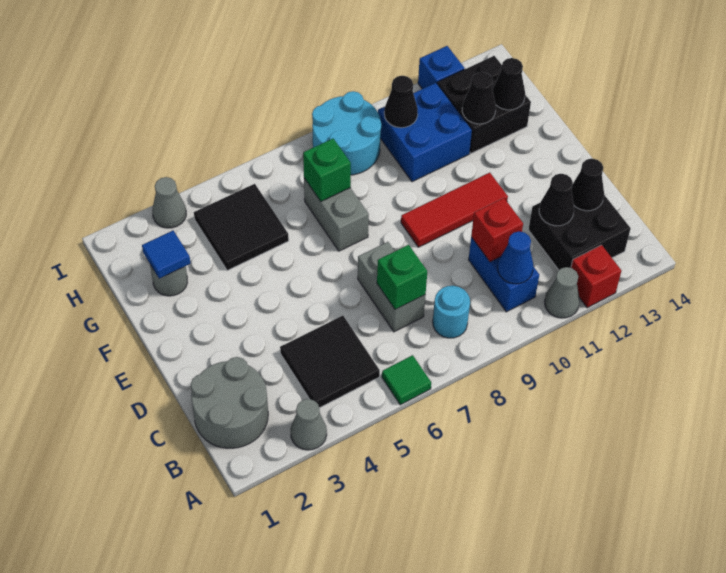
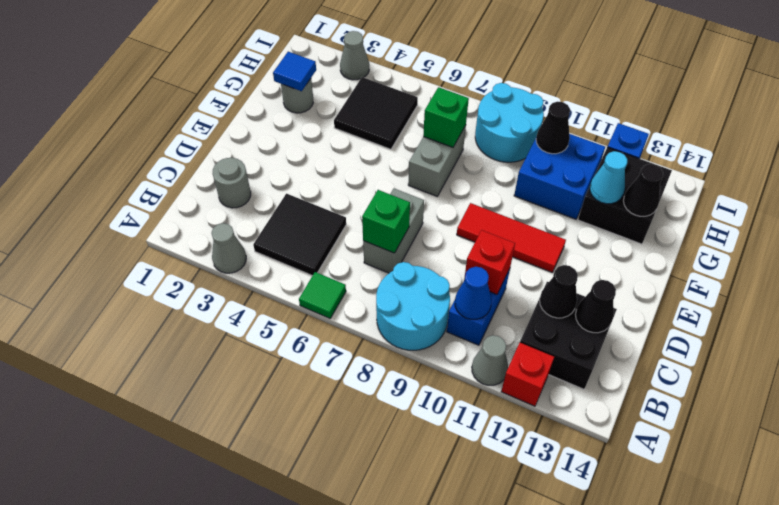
grey round brick B1:C2 level 1 -> grey round brick C2 level 1
cyan round brick B8 level 1 -> cyan round brick A8:B9 level 1
black cone G12 level 2 -> cyan cone G12 level 2

